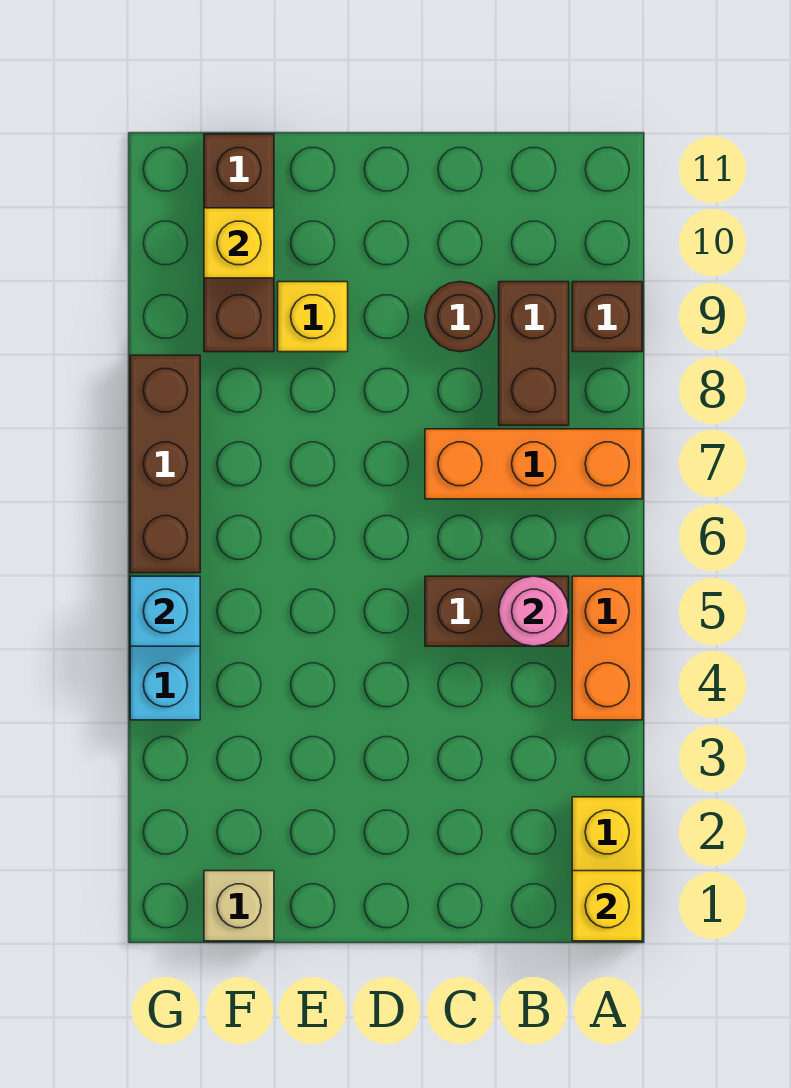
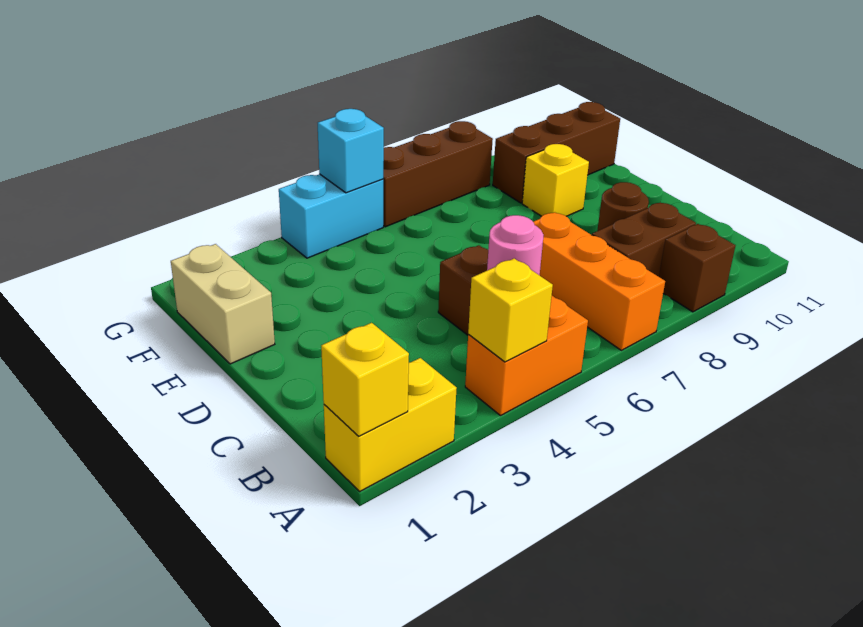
tan brick F1 level 1 -> tan brick E1:F1 level 1
yellow brick F10 level 2 -> yellow brick A4 level 2

